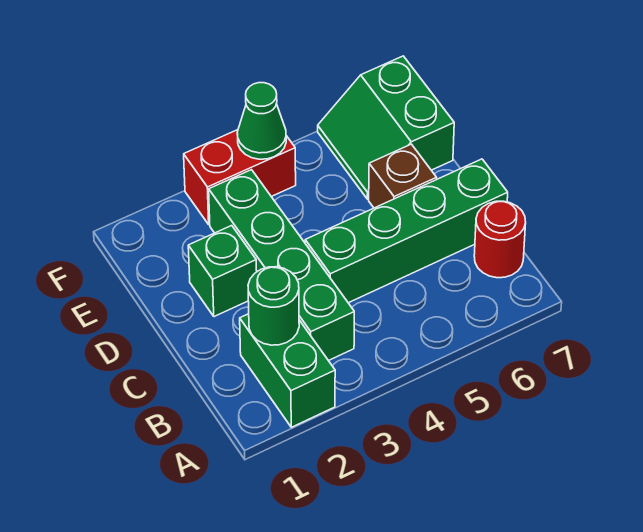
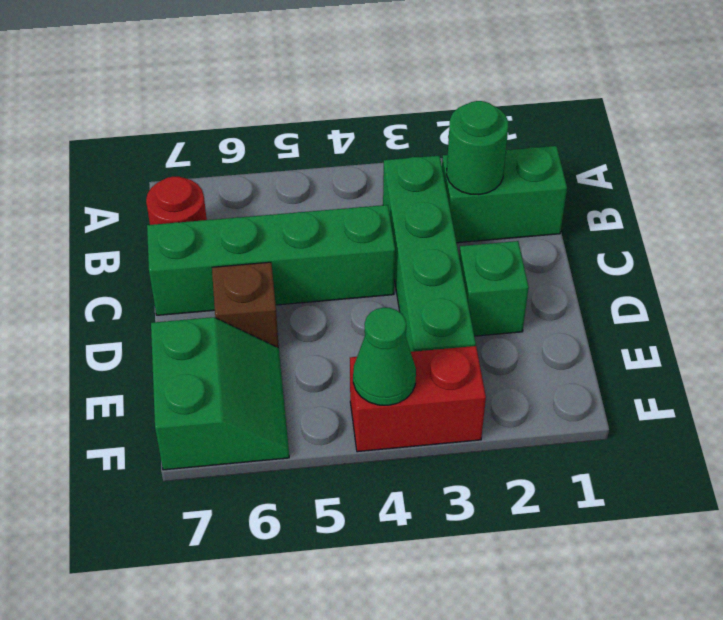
green brick A2:B2 level 1 -> green brick B1:B2 level 1

